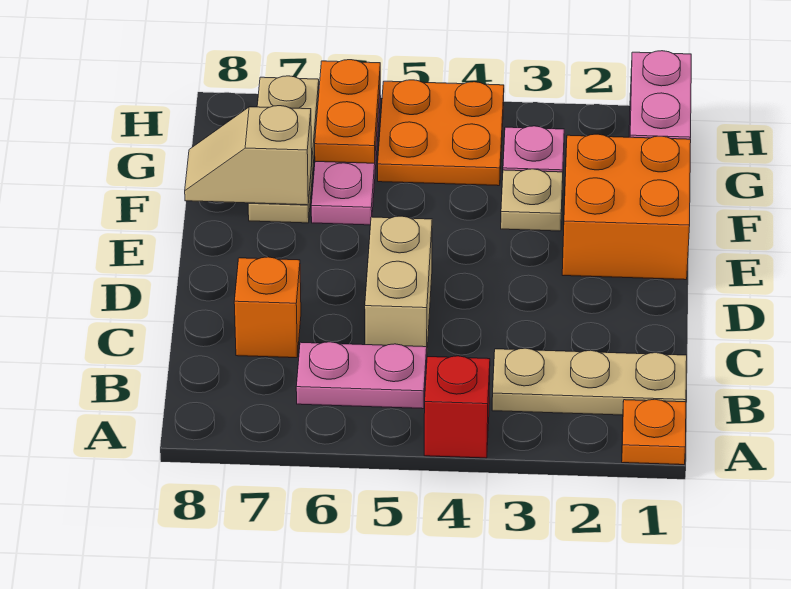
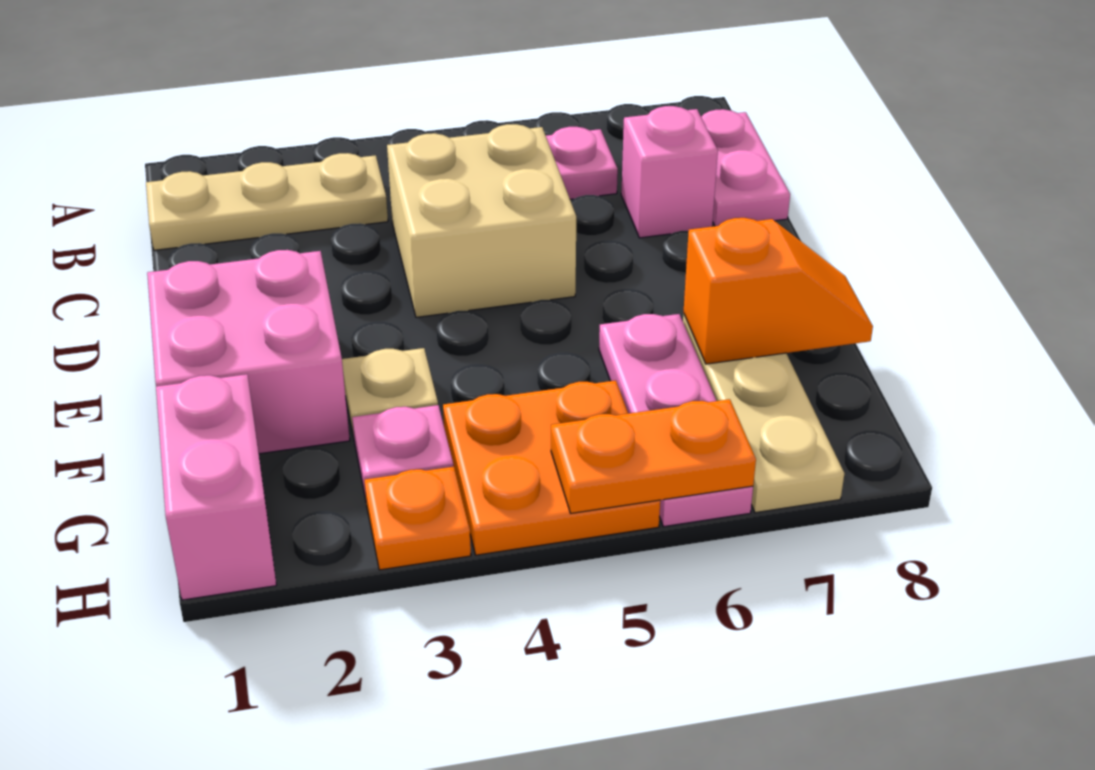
orange plate A1 level 1 -> orange plate H3 level 1
red brick A4 level 1 -> none
none -> pink plate B8:C8 level 1
tan brick C5:D5 level 1 -> tan brick C4:D5 level 1
orange brick C7 level 1 -> pink brick C7 level 1
orange brick E1:F2 level 1 -> pink brick E1:F2 level 1
tan slope F7:F8 level 2 top 7 -> orange slope F7:F8 level 2 top 7
orange plate G6:H6 level 2 -> orange plate H5:H6 level 2

